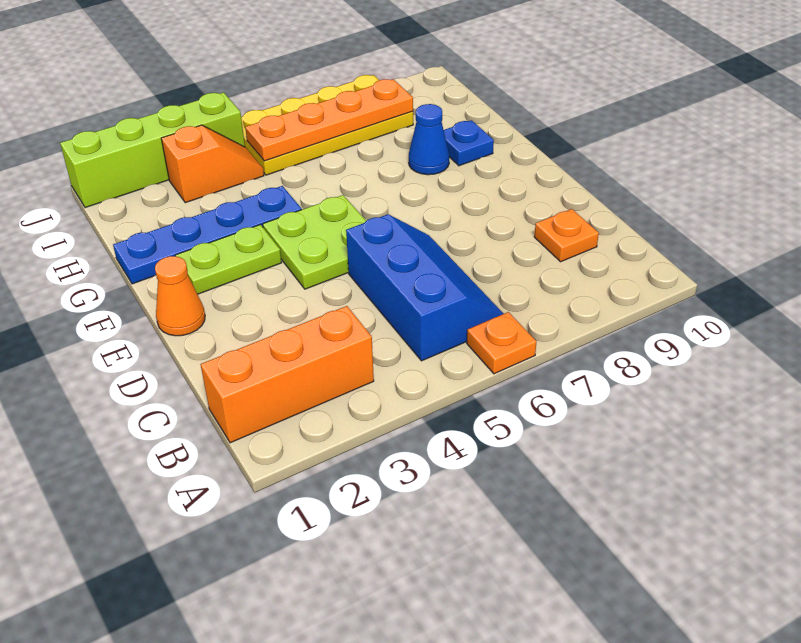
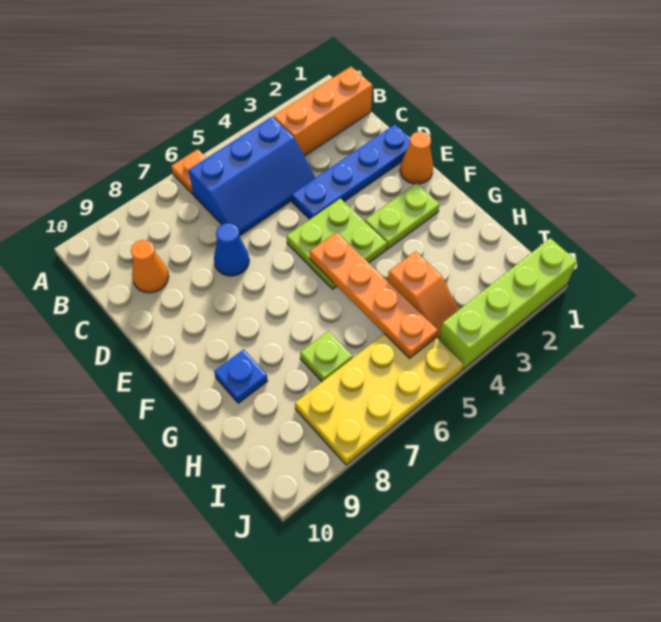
blue slope B5:D6 level 1 top 5 -> blue slope B4:C6 level 1 top B
orange plate C9 level 1 -> orange cone C9 level 1
blue plate G1:G4 level 1 -> blue plate D1:D4 level 1
blue cone G8 level 1 -> blue cone D7 level 1
none -> lime plate H7 level 1
orange slope I3:I4 level 1 top 3 -> orange slope H4:I4 level 1 top H
orange plate I5:I8 level 2 -> orange plate F5:I5 level 2

